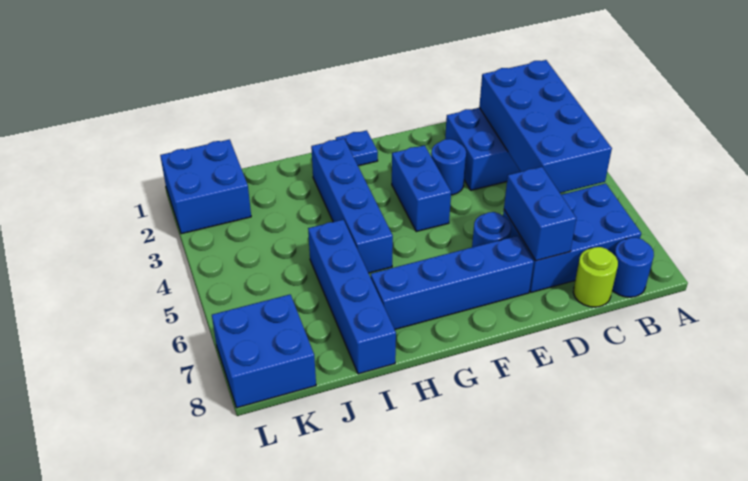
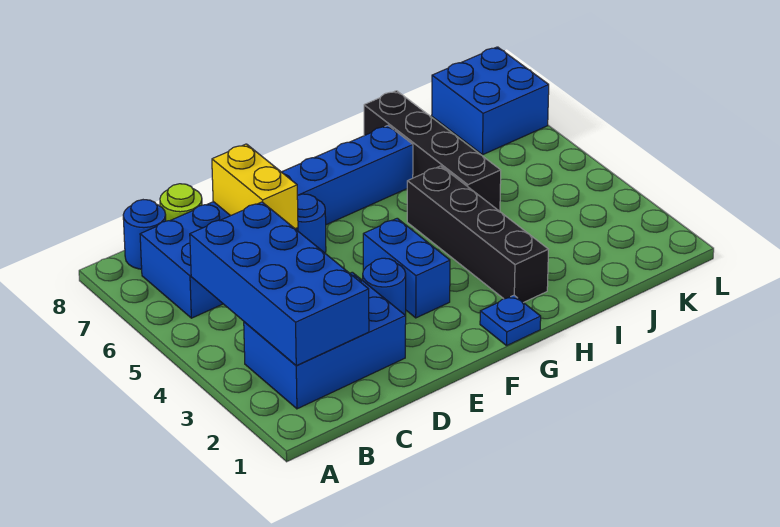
blue brick D6:D7 level 2 -> yellow brick D6:D7 level 2
blue brick H2:H5 level 1 -> black brick H2:H5 level 1
blue brick I5:I8 level 1 -> black brick I5:I8 level 1
blue brick K1:L2 level 1 -> none

